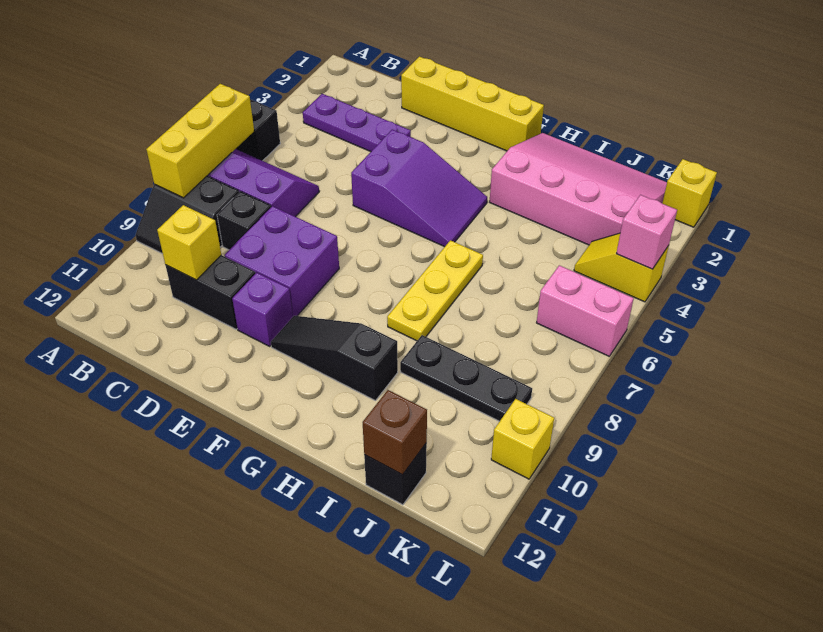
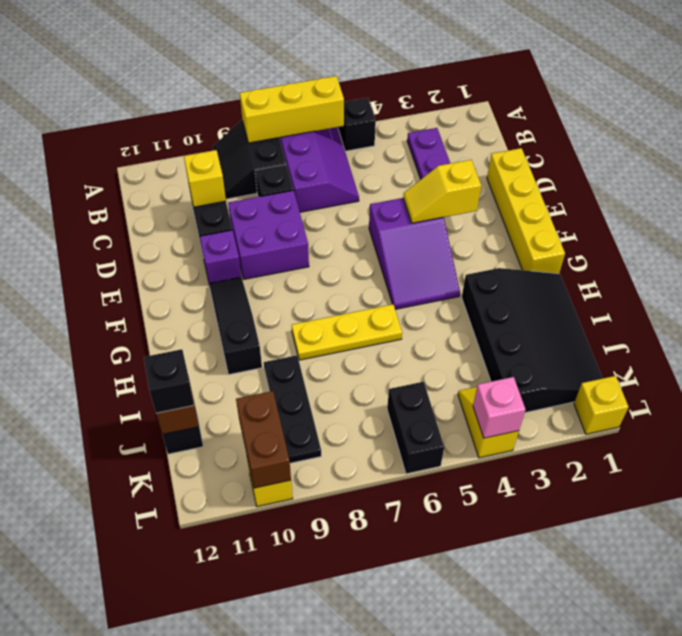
none -> yellow slope E3:E4 level 2 top 3
pink slope H1:K3 level 1 top 3 -> black slope H1:K3 level 1 top 3
none -> black brick J12 level 3
pink brick K6:L6 level 1 -> black brick K6:L6 level 1
none -> brown brick K10:L10 level 2

